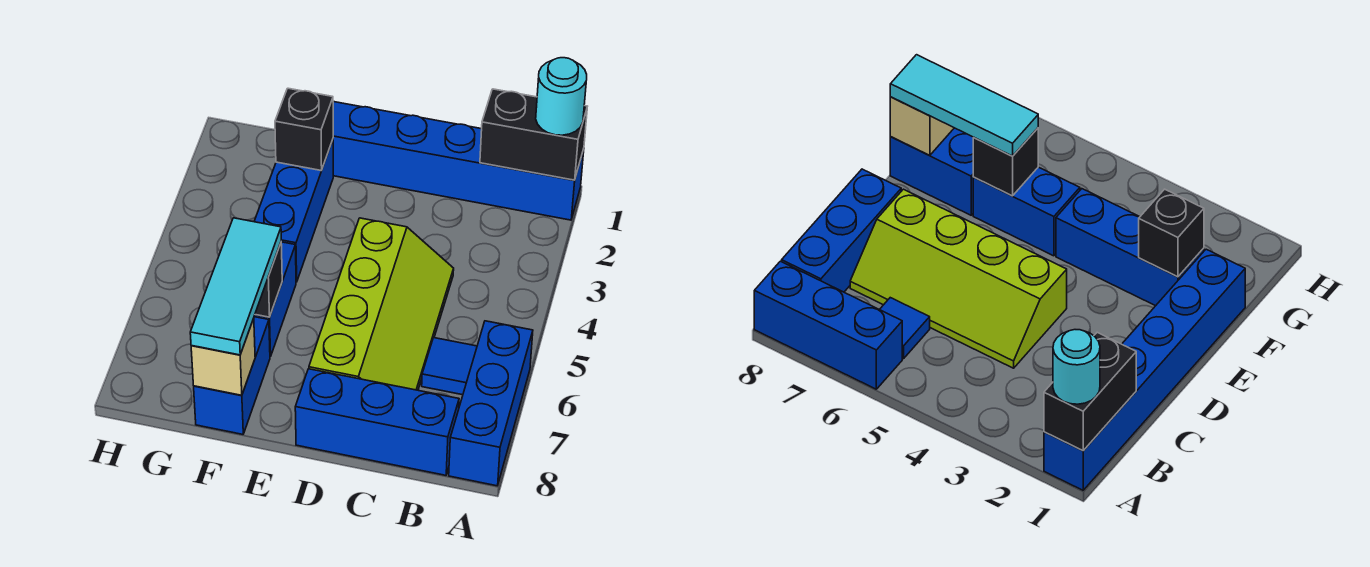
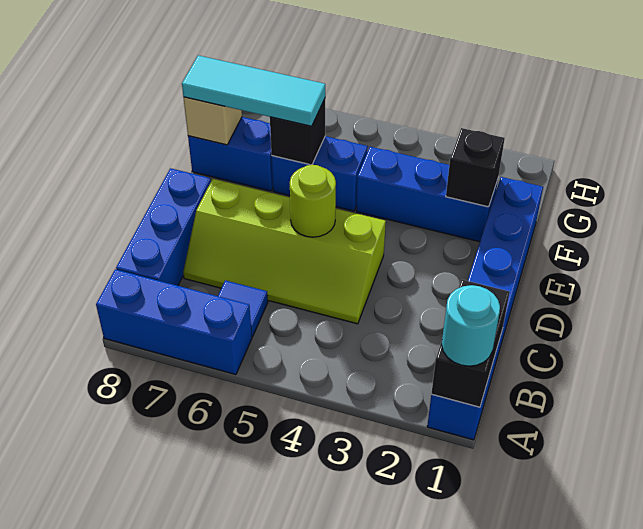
none -> lime round brick D5 level 2

